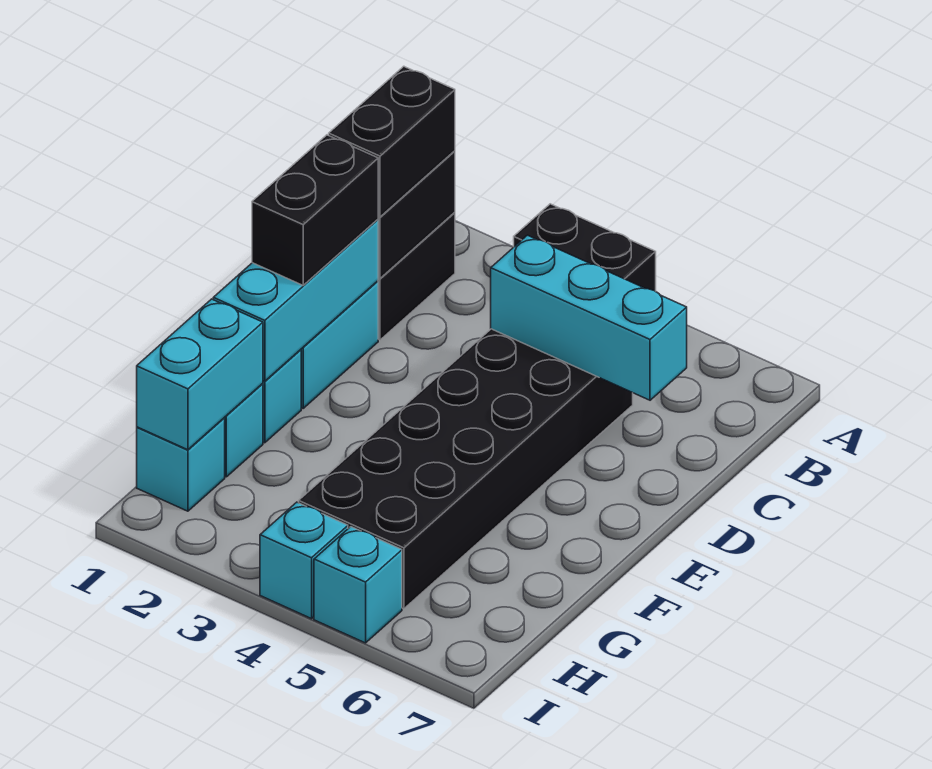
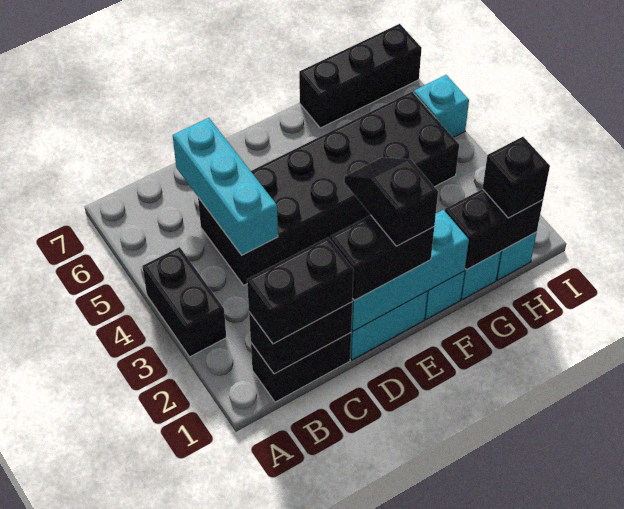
none -> black slope E1:E2 level 4 top 1
cyan brick G1:H1 level 2 -> black brick G1:H1 level 2
none -> black brick G7:I7 level 1
none -> black brick H1 level 3
cyan brick I4 level 1 -> none

